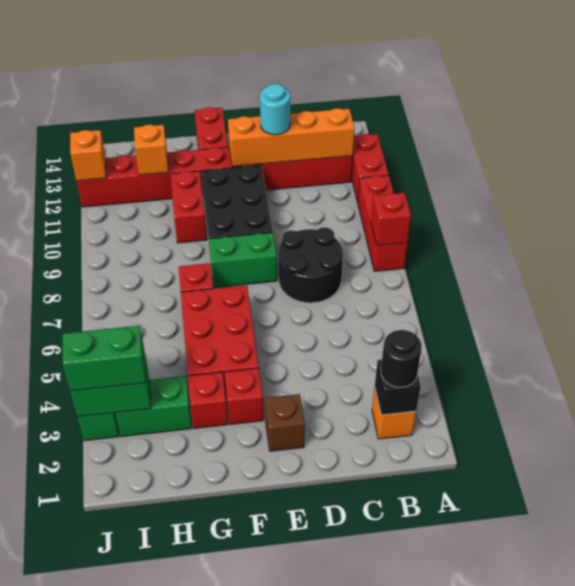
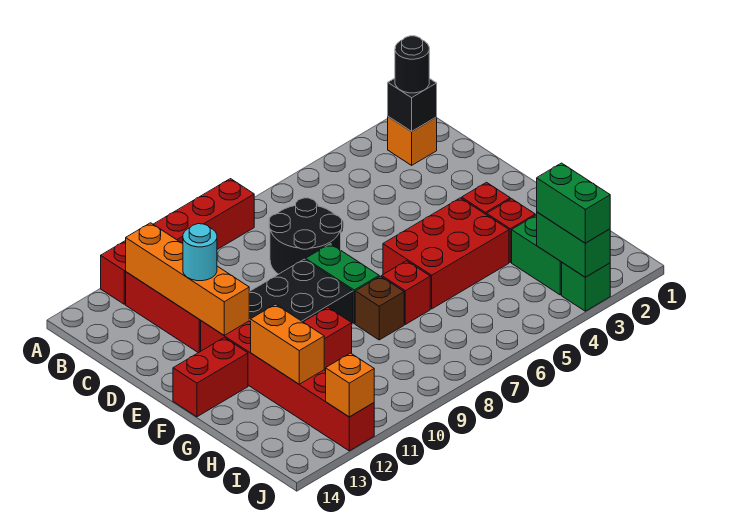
red brick A8 level 2 -> none
brown brick E2 level 1 -> brown brick G8 level 1
orange brick H12 level 2 -> orange brick G12:H12 level 2

